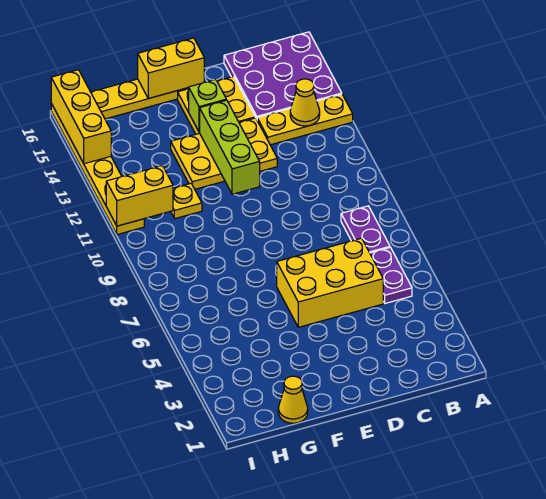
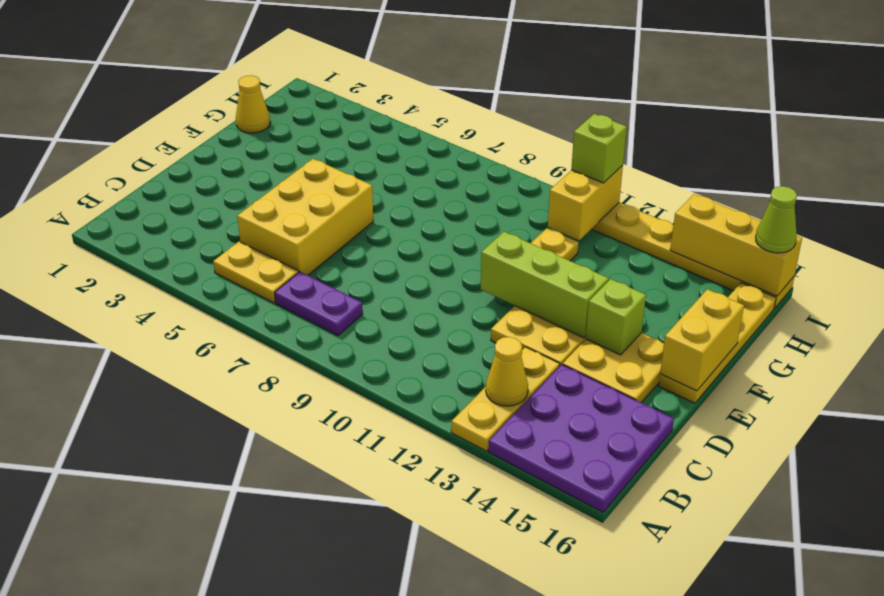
purple plate B5:B6 level 1 -> yellow plate B5:B6 level 1
none -> lime brick I11 level 3
none -> lime cone I16 level 3

